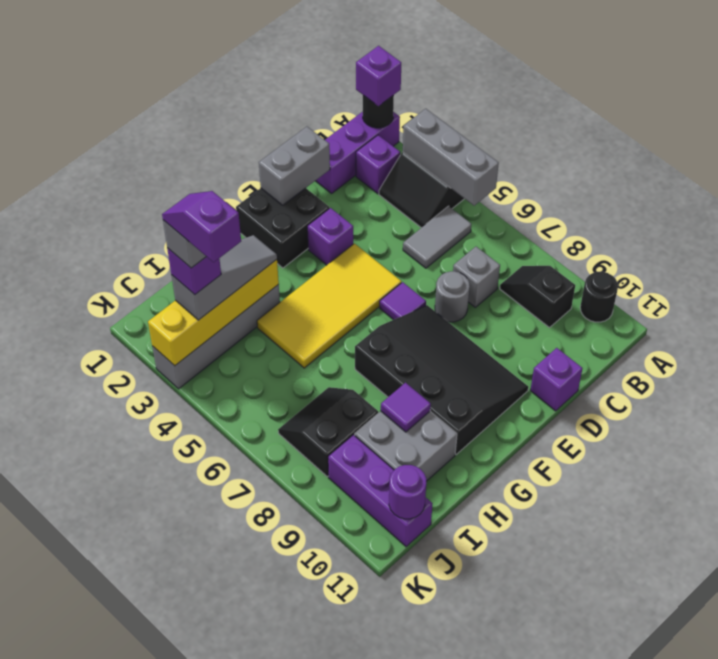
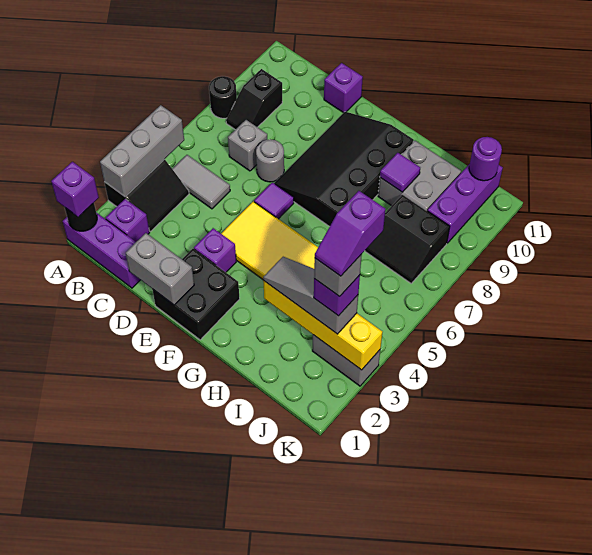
black round brick A10 level 1 -> black round brick A8 level 1
grey brick H3:K3 level 1 -> grey brick J3:K3 level 1

